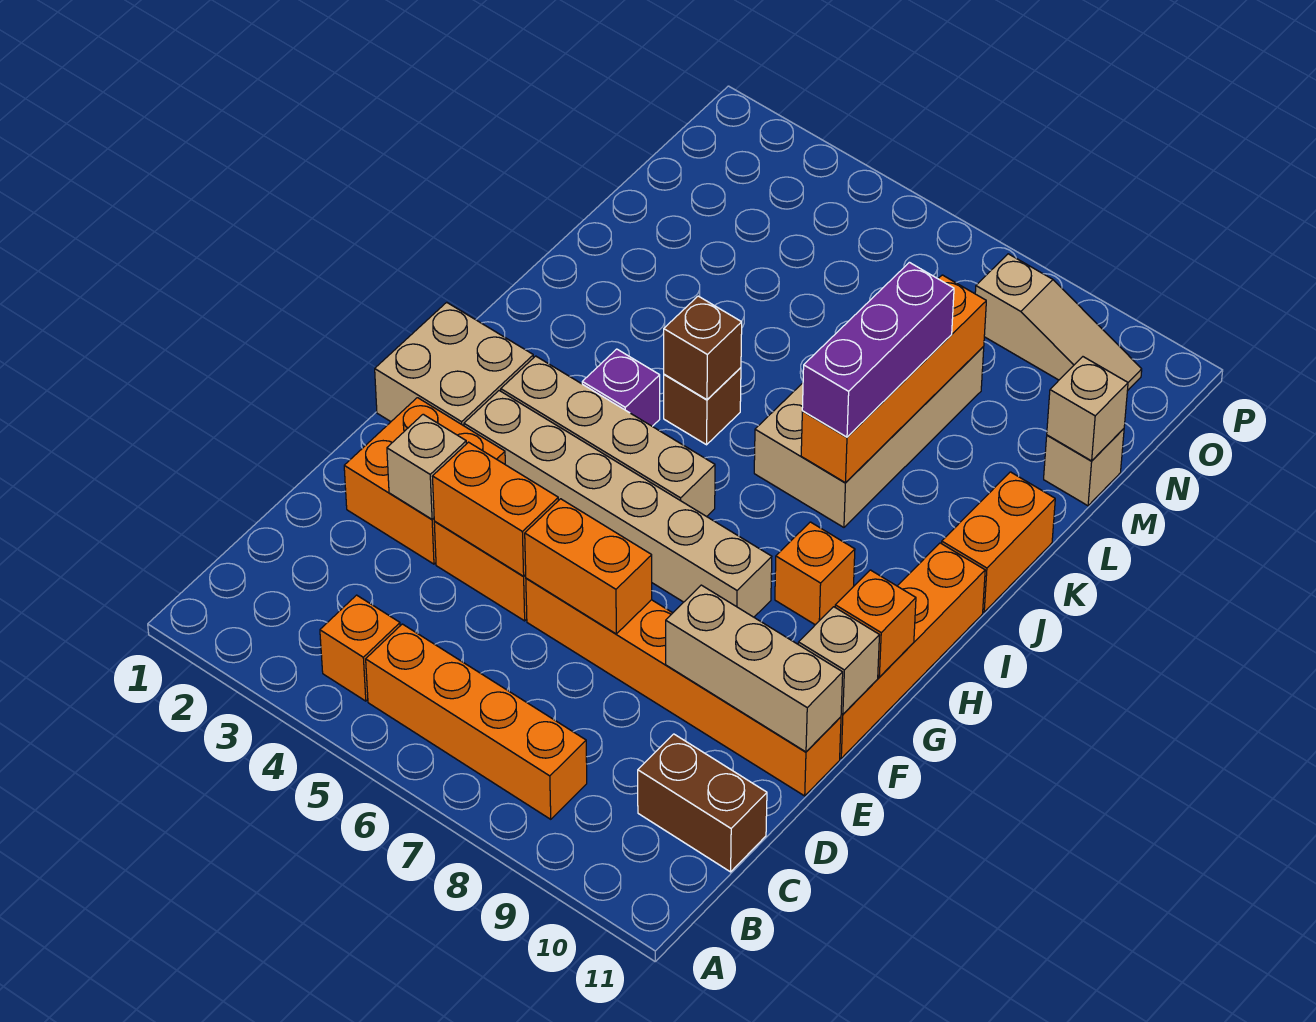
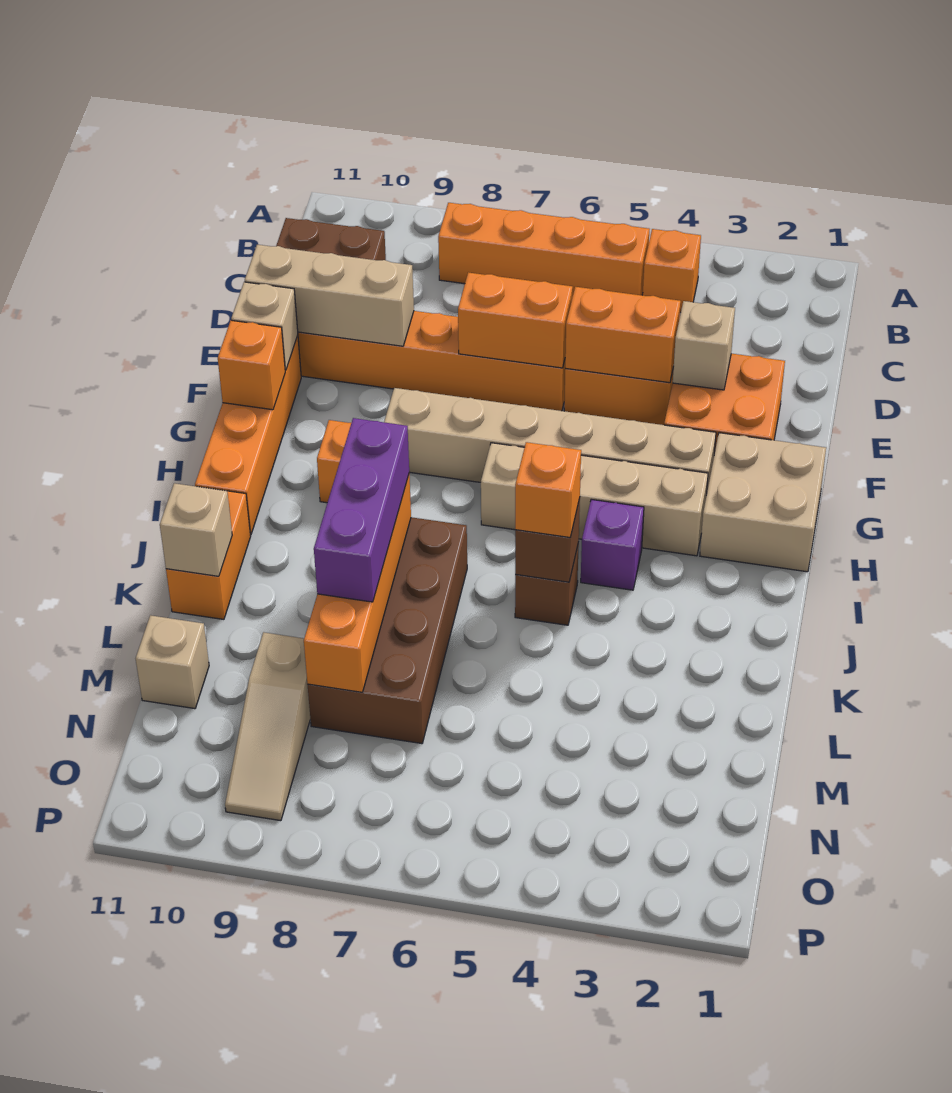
none -> orange brick J5 level 3
tan brick J7:M8 level 1 -> brown brick J7:M8 level 1
tan brick M11 level 2 -> tan brick K11 level 2
tan slope O8:O10 level 1 top 8 -> tan slope M9:O9 level 1 top M

